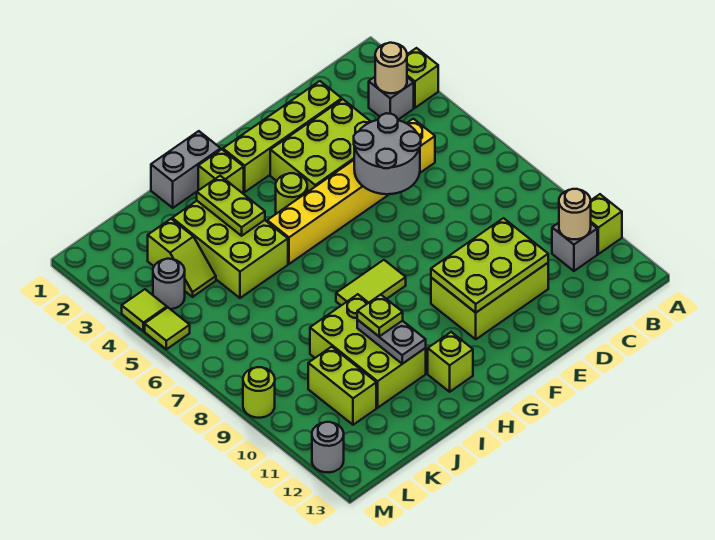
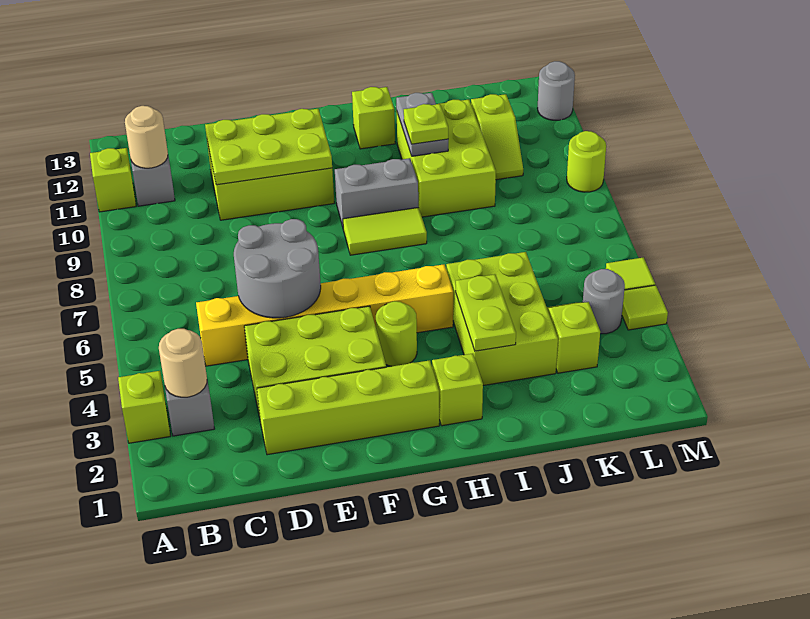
grey brick H1:I1 level 1 -> grey brick G9:H9 level 1
lime brick K10:K11 level 1 -> lime slope K10:K11 level 1 top 11

